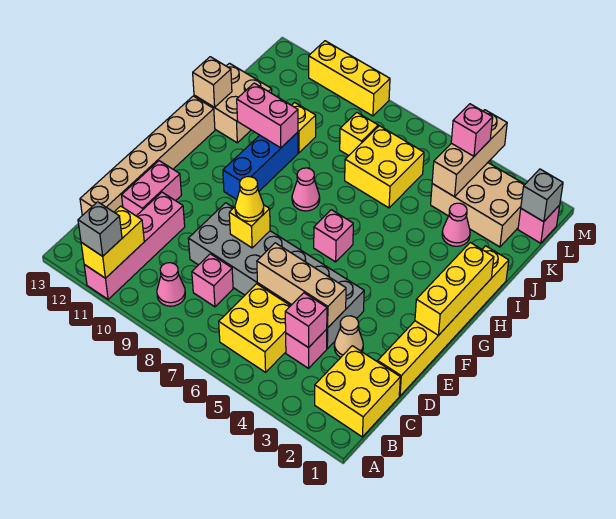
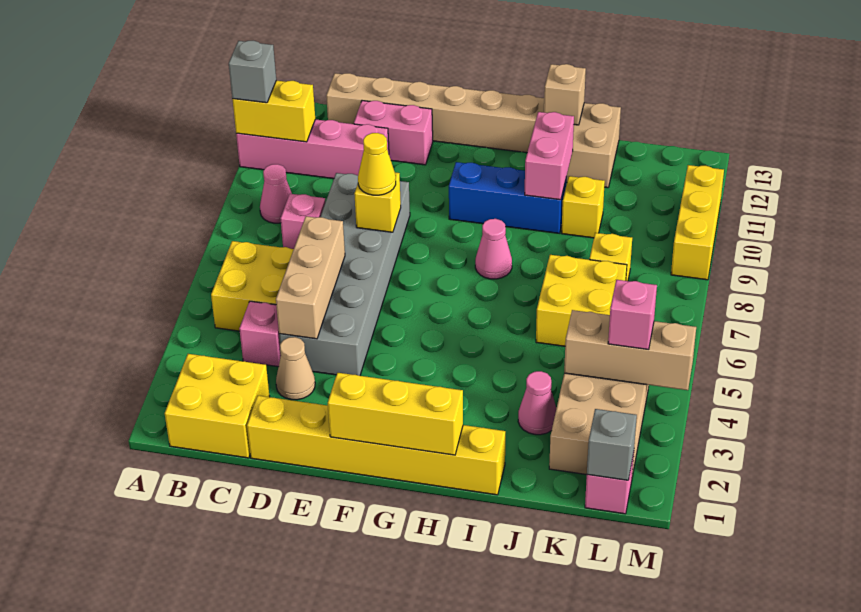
pink brick C4 level 2 -> none
pink brick G6 level 1 -> none

